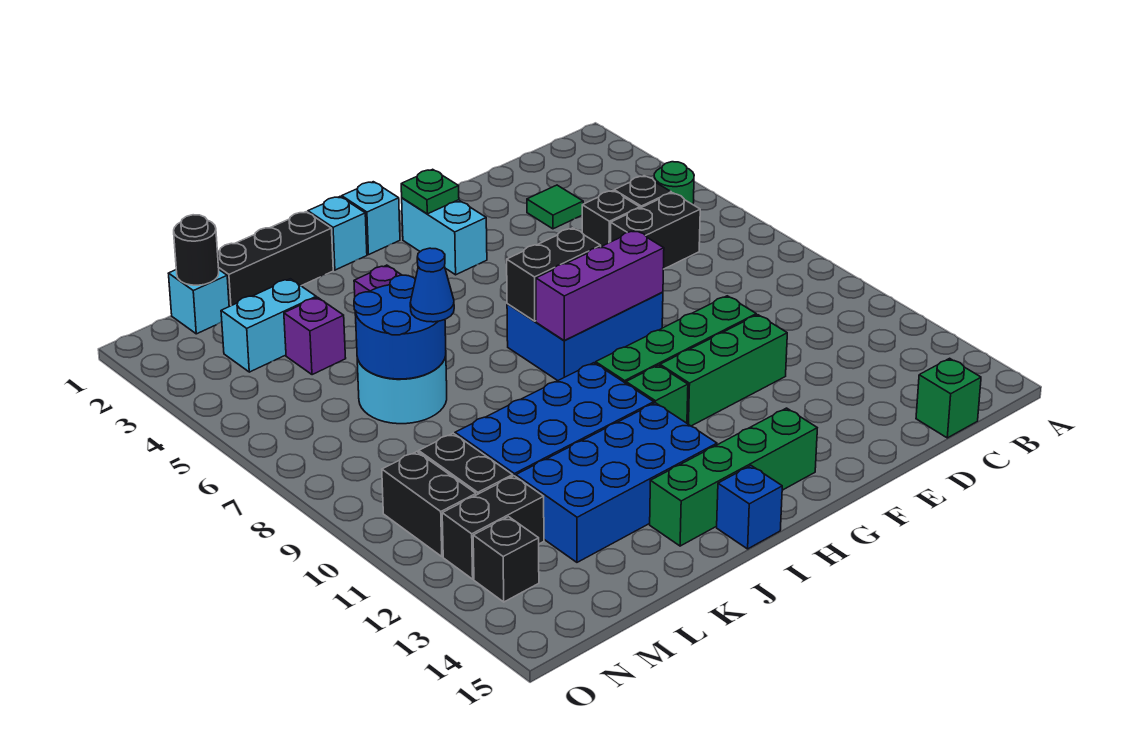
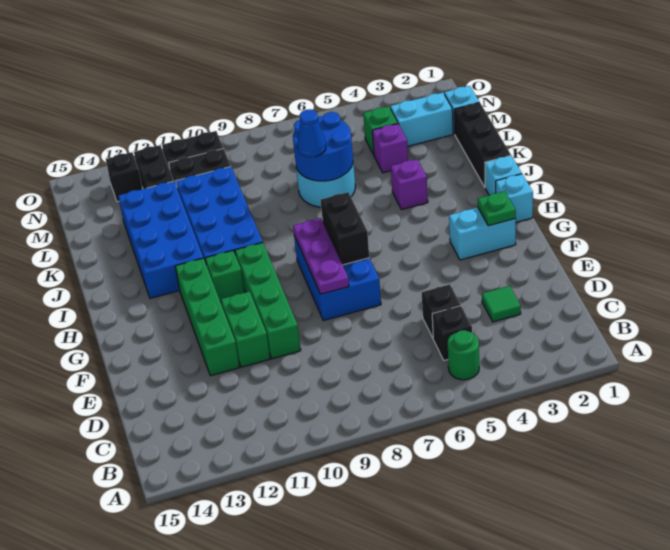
black brick C6:D6 level 1 -> none
green brick C15 level 1 -> green brick M4 level 1
green brick E11:G11 level 1 -> green brick E11:F11 level 1
purple brick F8:H8 level 2 -> purple plate F8:H8 level 2
green brick G14:J14 level 1 -> green brick E12:H12 level 1
blue brick I15 level 1 -> none
cyan brick L3:M3 level 1 -> cyan brick M2:M3 level 1
black round brick M1 level 2 -> none

